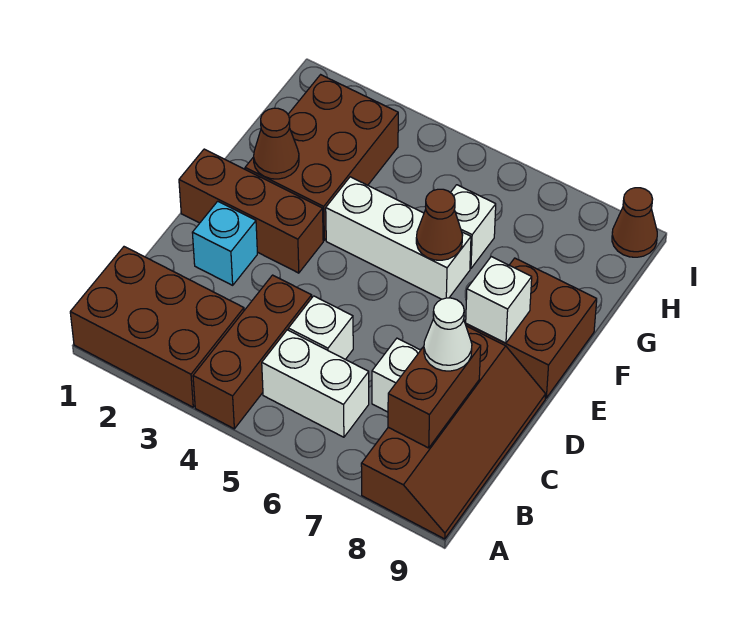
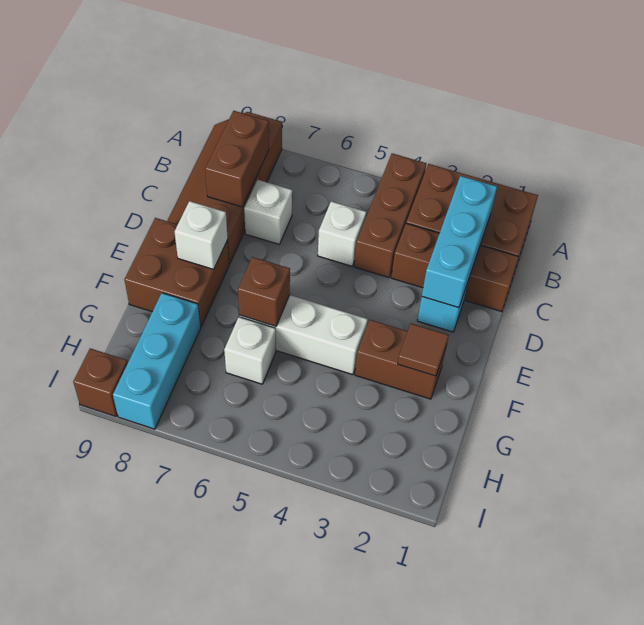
none -> cyan brick B2:D2 level 2
white brick B5:B6 level 1 -> none
white cone C8 level 3 -> none
brown brick E1:E3 level 1 -> brown brick C1:C3 level 1
brown brick F2:H3 level 1 -> brown brick F2:F3 level 1
brown cone F2 level 2 -> brown tile F2 level 2
brown cone F6 level 2 -> brown brick F6 level 2
none -> cyan brick G8:I8 level 1
brown cone I9 level 1 -> brown brick I9 level 1

